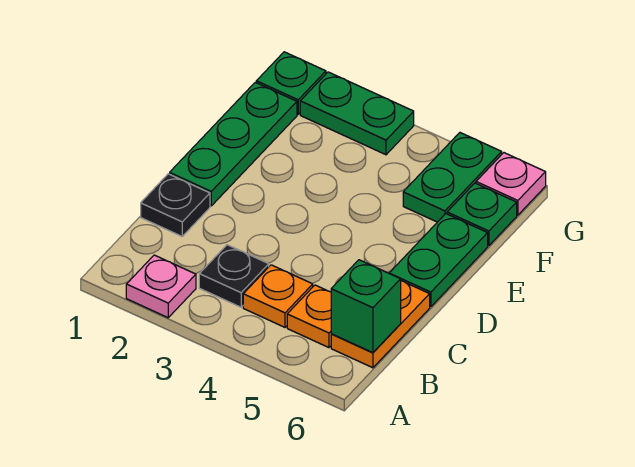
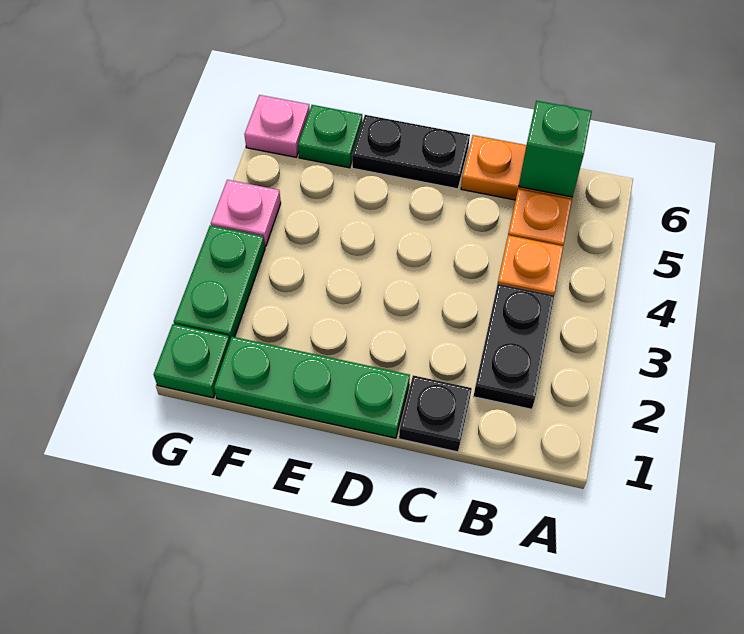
pink plate A2 level 1 -> pink plate G4 level 1
black plate B3 level 1 -> black plate B2:B3 level 1
green plate D6:E6 level 1 -> black plate D6:E6 level 1
green plate F5:G5 level 1 -> none

